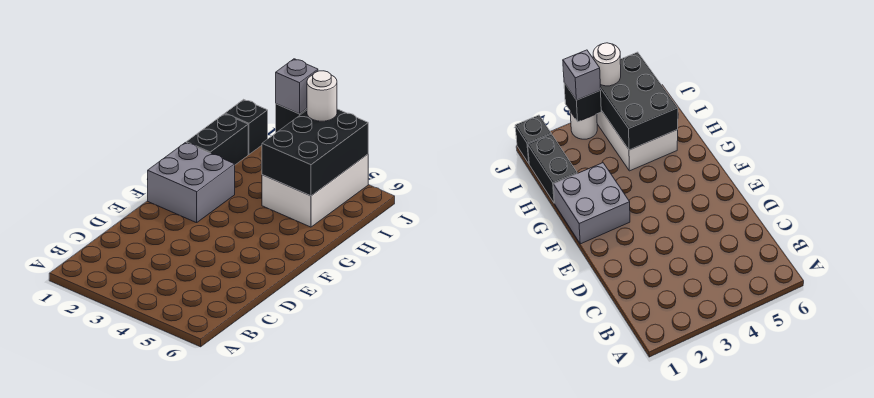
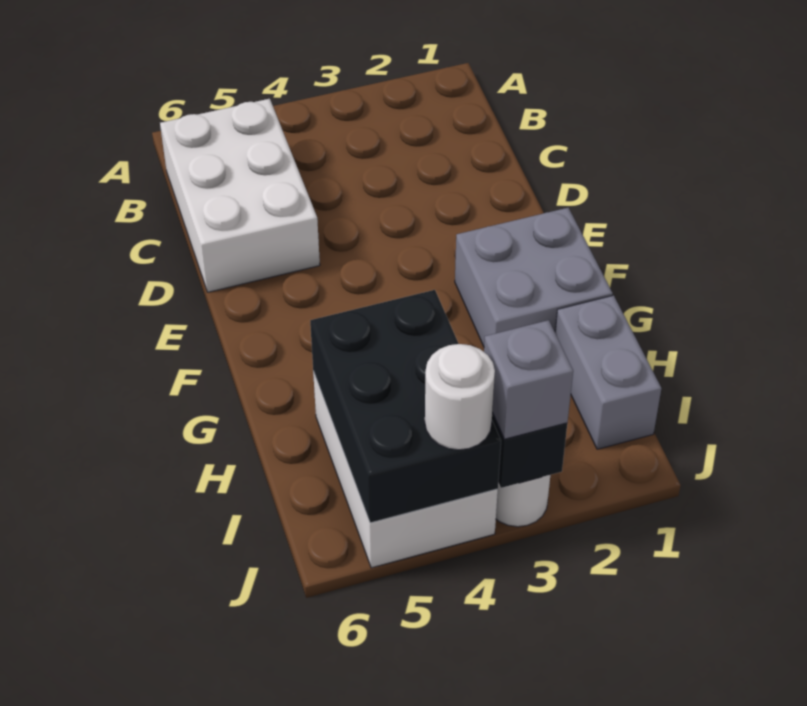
none -> white brick B5:D6 level 1
black brick H1:I1 level 1 -> grey brick H1:I1 level 1
black brick J1 level 1 -> none

